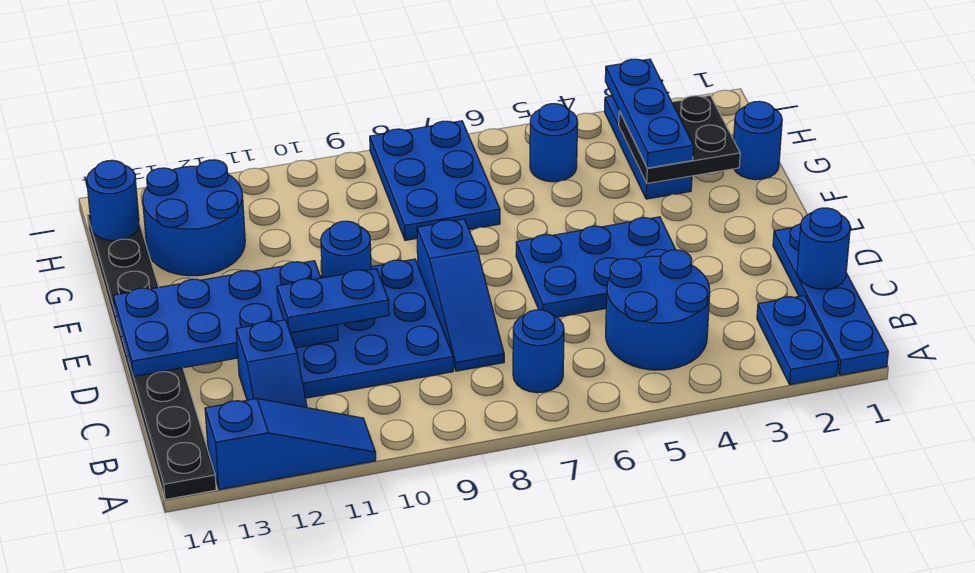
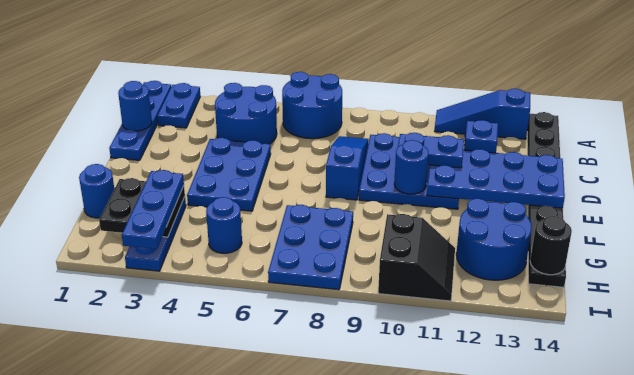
blue round brick B7 level 1 -> blue round brick A6:B7 level 1
blue plate D4:E6 level 1 -> blue plate D4:F5 level 1
none -> black slope H10:I11 level 1 top 10
blue round brick H14 level 2 -> black round brick H14 level 2

